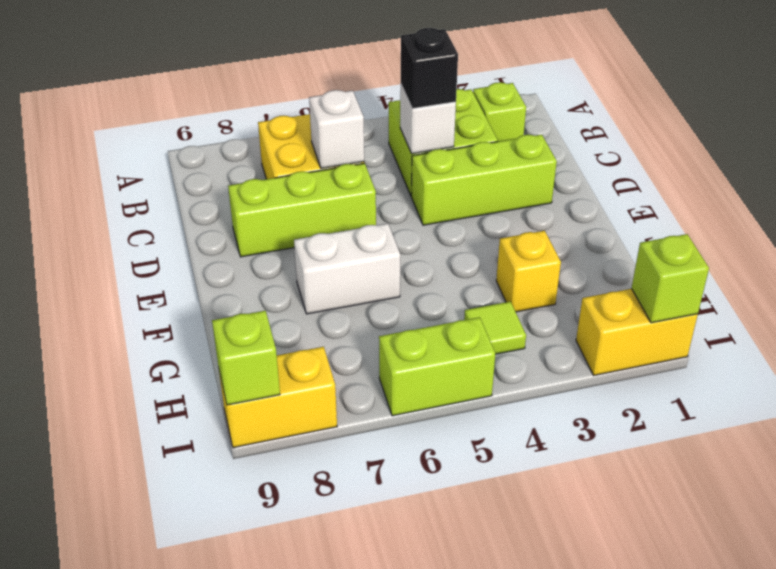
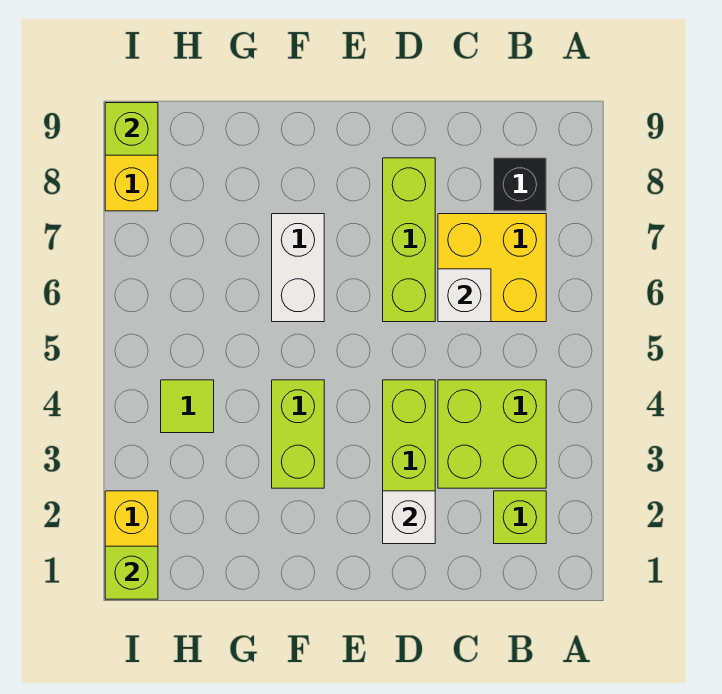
white brick C4 level 2 -> white brick D2 level 2
black brick C4 level 3 -> black brick B8 level 1
yellow brick G3 level 1 -> none
lime brick I5:I6 level 1 -> lime brick F3:F4 level 1

